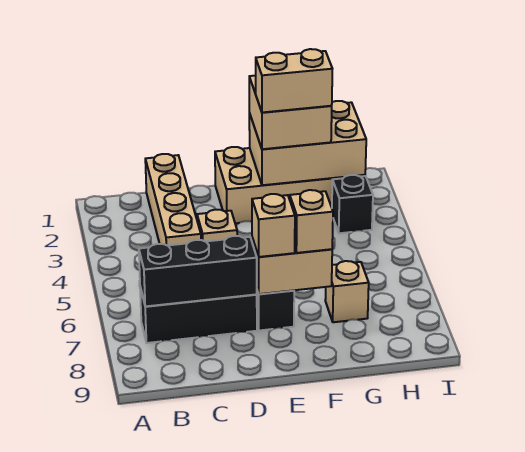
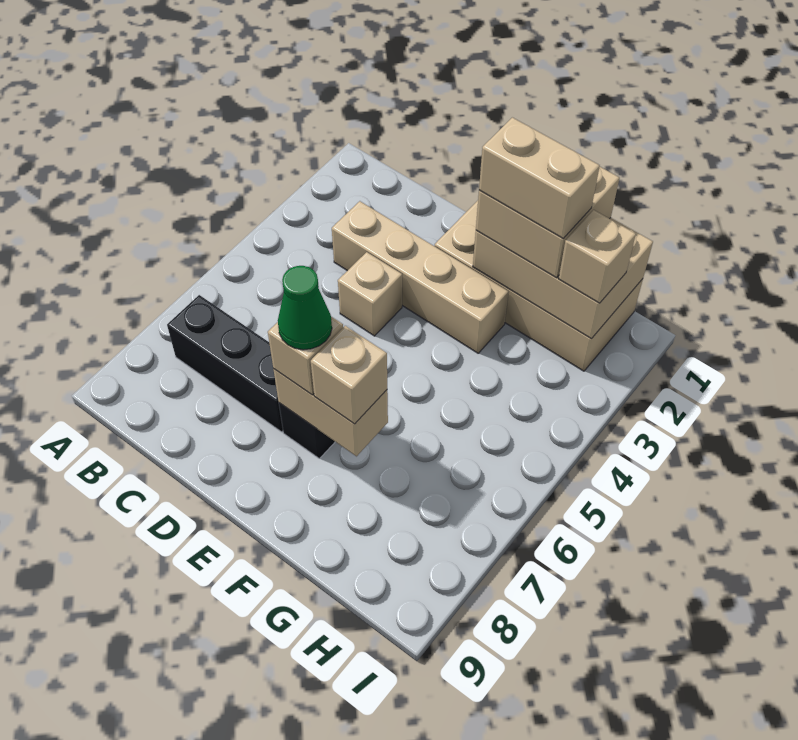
black brick B7:D7 level 2 -> none
tan brick C1:C4 level 1 -> tan brick C3:F3 level 1
none -> green cone E7 level 4
tan brick G7 level 1 -> tan brick H2 level 3
black brick H3 level 1 -> none

